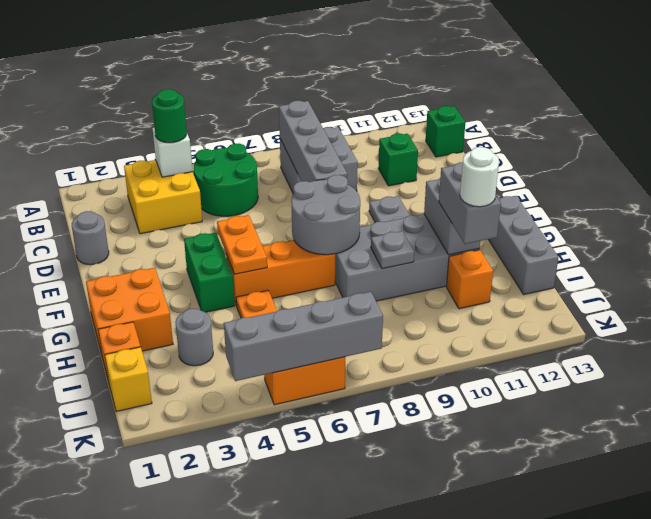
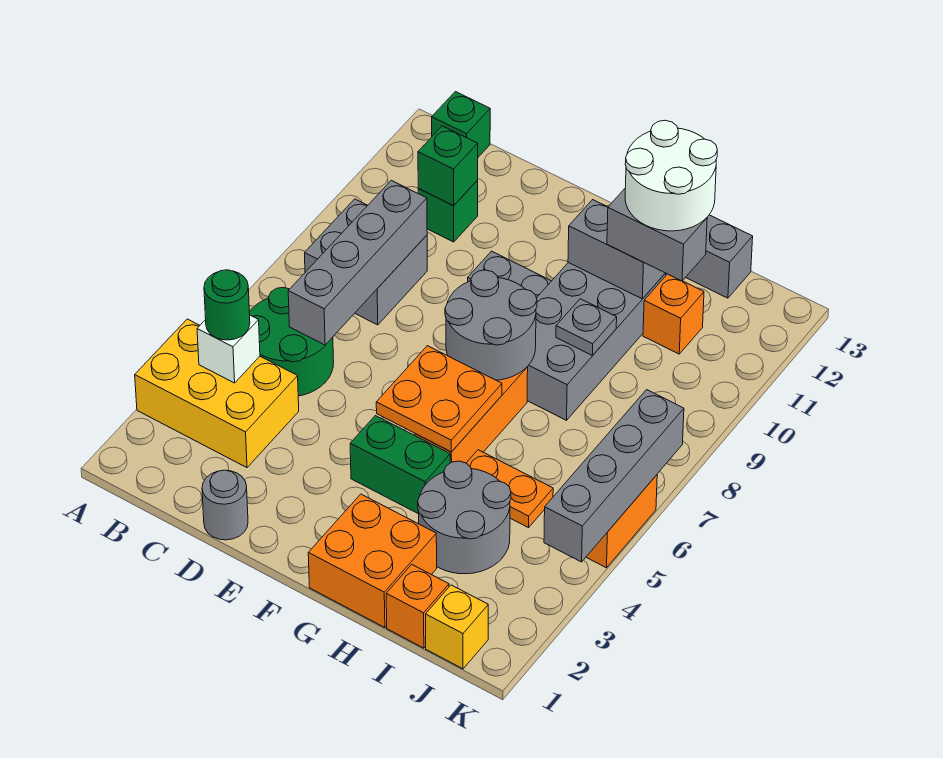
yellow brick B3:C4 level 1 -> yellow brick A3:C4 level 1
grey brick B8:E8 level 2 -> grey brick C6:C9 level 2
none -> green brick C11 level 2
orange plate F5:G5 level 2 -> orange plate F5:G6 level 2
grey round brick I3 level 1 -> grey round brick H3:I4 level 1
white round brick I11 level 4 -> white round brick H11:I12 level 4

